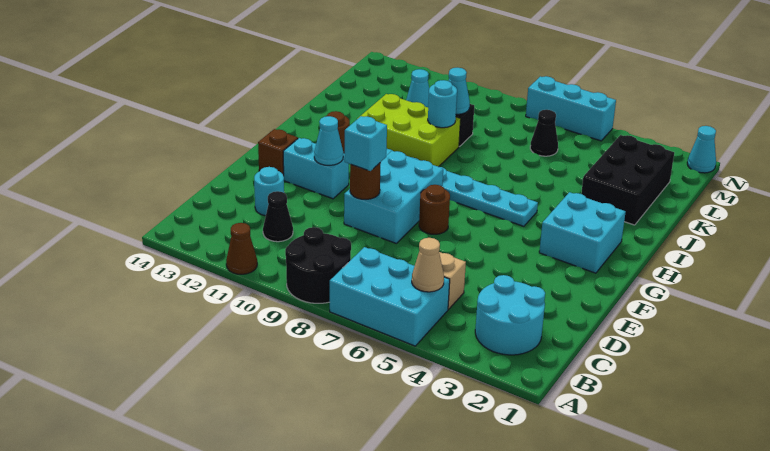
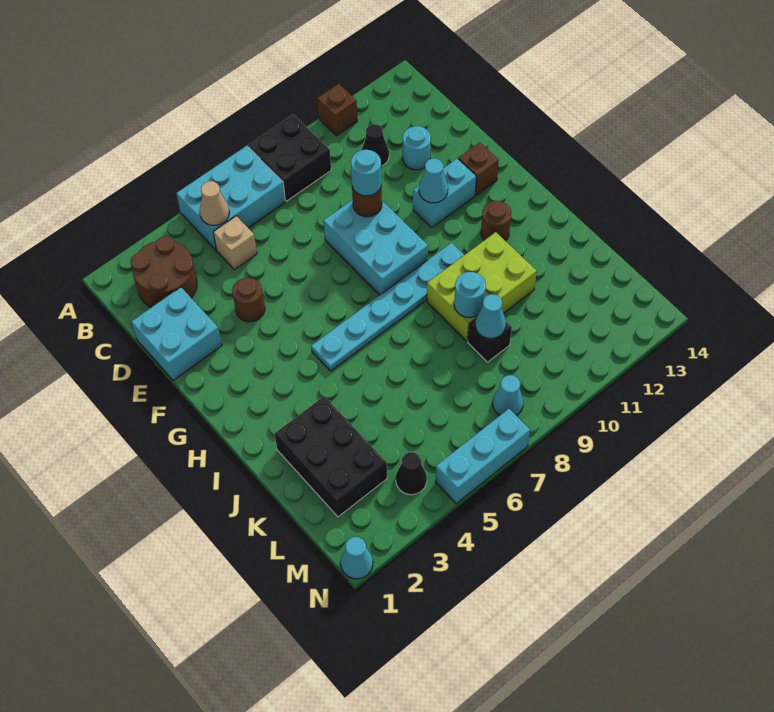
black round brick A8:B9 level 1 -> black brick A8:B9 level 1
brown cone A11 level 1 -> brown brick A11 level 1
cyan round brick B2:C3 level 1 -> brown round brick B2:C3 level 1
cyan brick E9 level 3 -> cyan round brick E9 level 3
brown round brick F7 level 1 -> brown round brick E4 level 1
cyan brick G2:H3 level 1 -> cyan brick D1:E2 level 1
black cone L6 level 1 -> black cone M4 level 1
cyan cone L11 level 1 -> cyan cone M8 level 1

